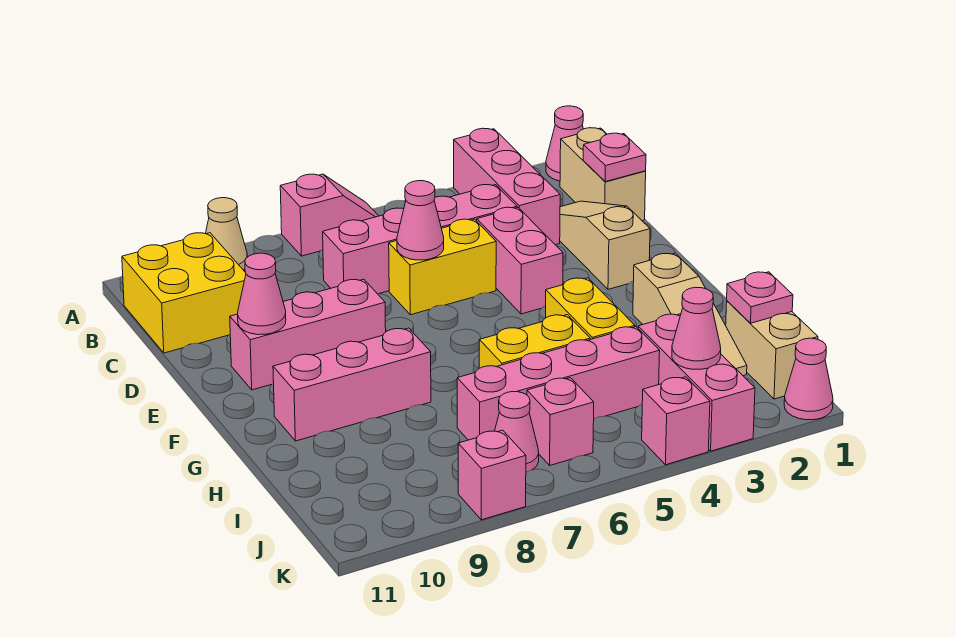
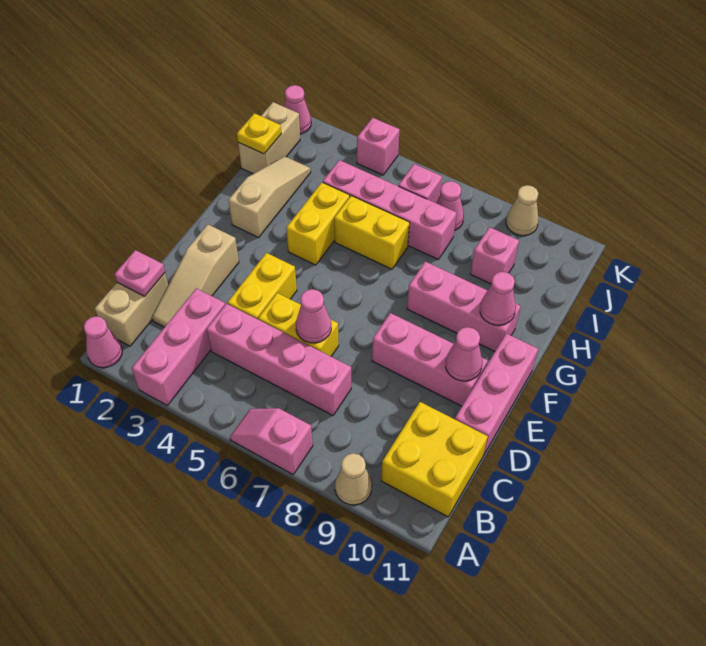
pink brick D4:E4 level 1 -> yellow brick D4:E4 level 1
pink plate I1 level 2 -> yellow plate I1 level 2
pink brick I3:K3 level 1 -> pink brick D11:F11 level 1
pink cone J3 level 2 -> pink cone G10 level 2
pink brick K8 level 1 -> pink brick I9 level 1
none -> tan cone K9 level 1

